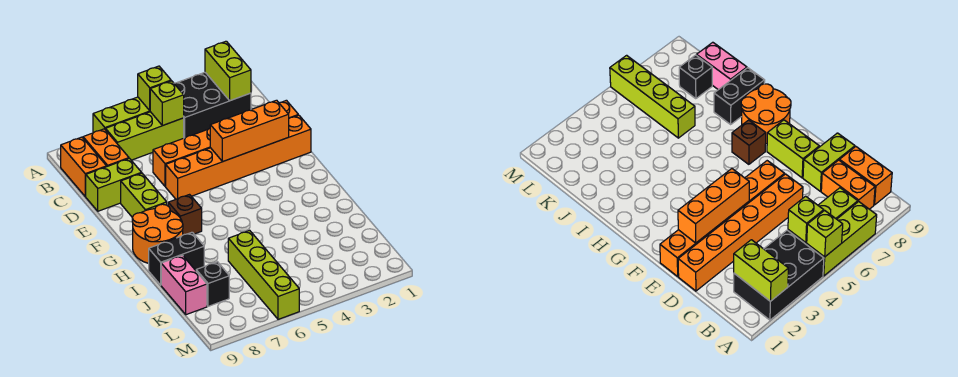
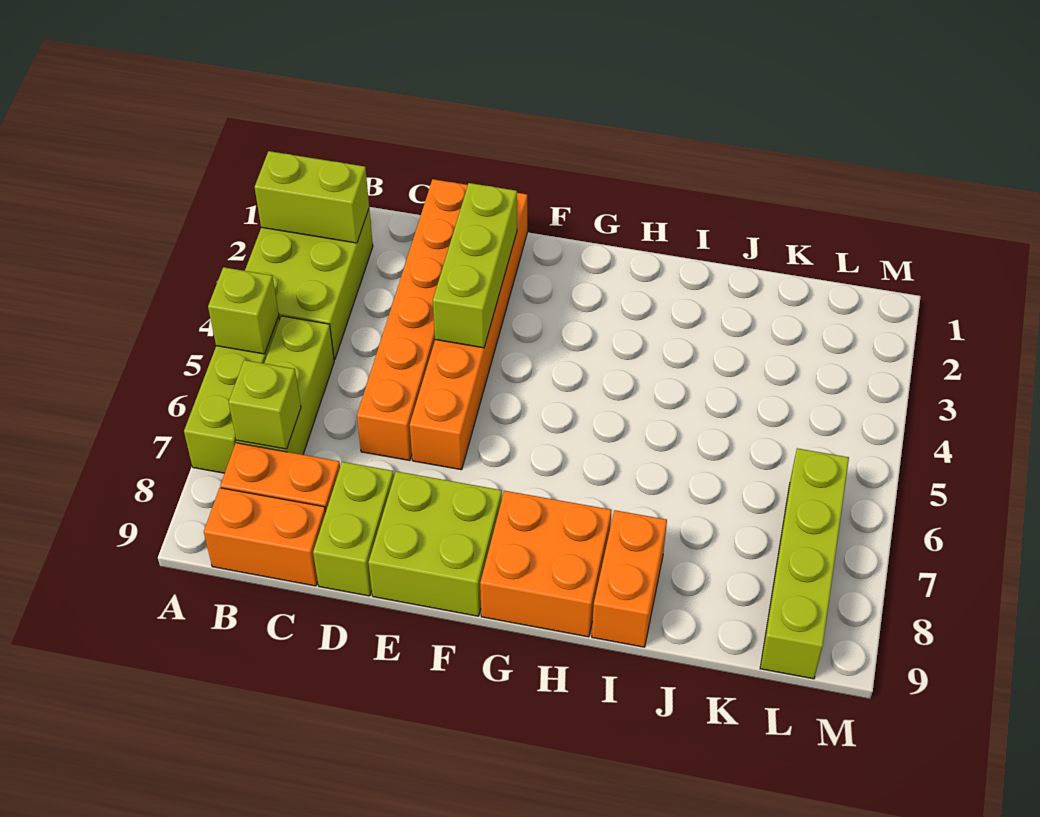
black brick A2:B4 level 1 -> lime brick A2:B4 level 1
lime brick B5 level 2 -> lime brick B7 level 2
orange brick E2:E4 level 2 -> lime brick E2:E4 level 2
lime brick E8:F8 level 1 -> lime brick E8:F9 level 1
brown brick G7 level 1 -> none
orange round brick G8:H9 level 1 -> orange brick G8:H9 level 1
black brick I8:I9 level 1 -> orange brick I8:I9 level 1
lime brick J6:M6 level 1 -> lime brick L6:L9 level 1
pink brick J9:K9 level 1 -> none
black brick K8 level 1 -> none

